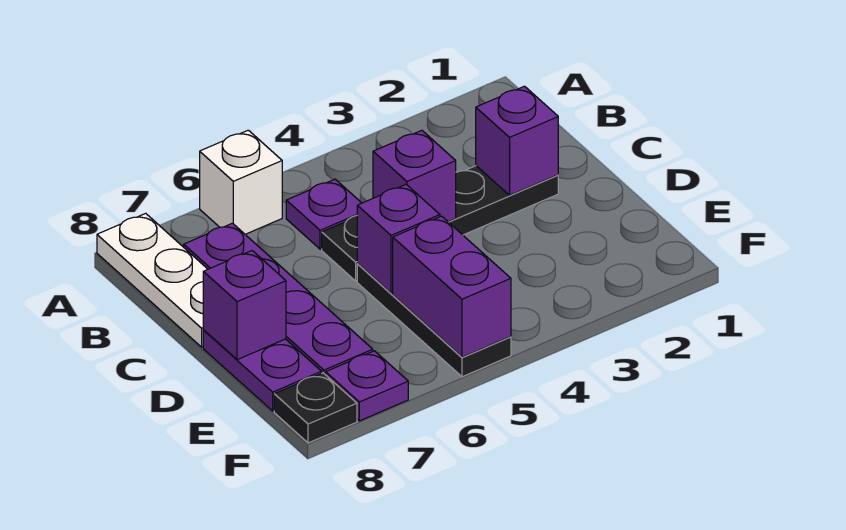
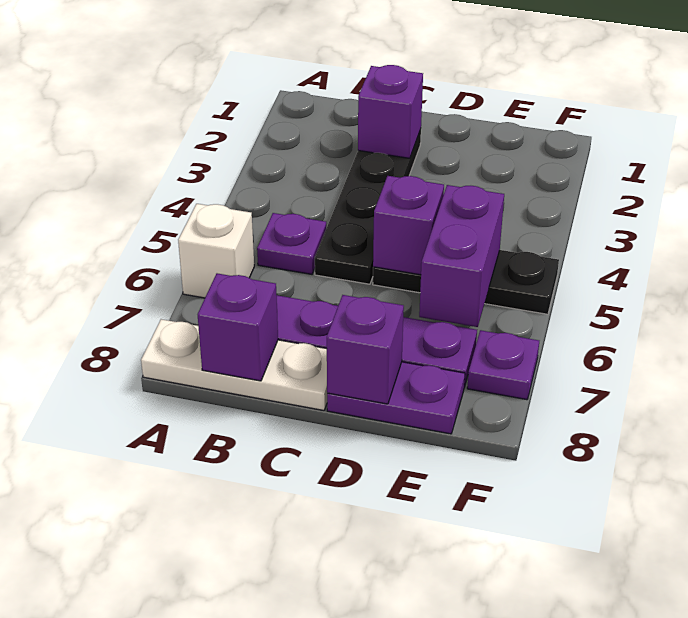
purple brick C4 level 2 -> purple brick B8 level 2
purple brick E5:F5 level 2 -> purple brick E5:E6 level 2
black plate F8 level 1 -> none

